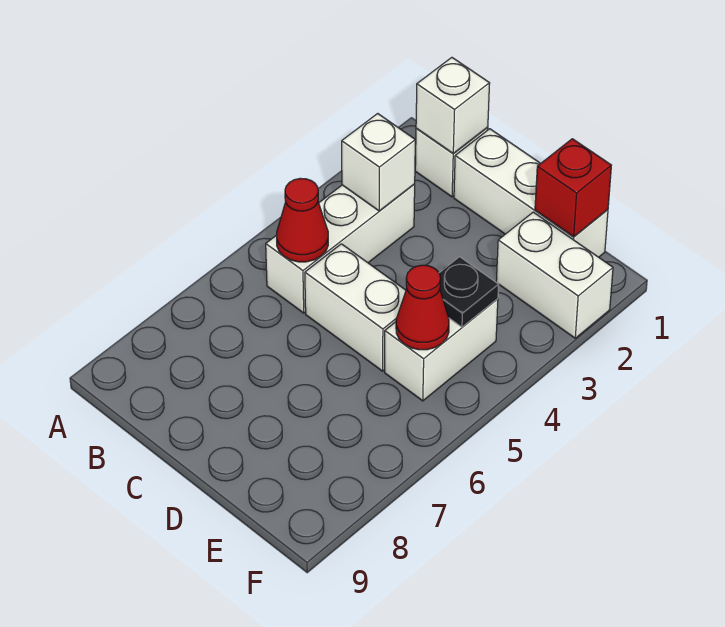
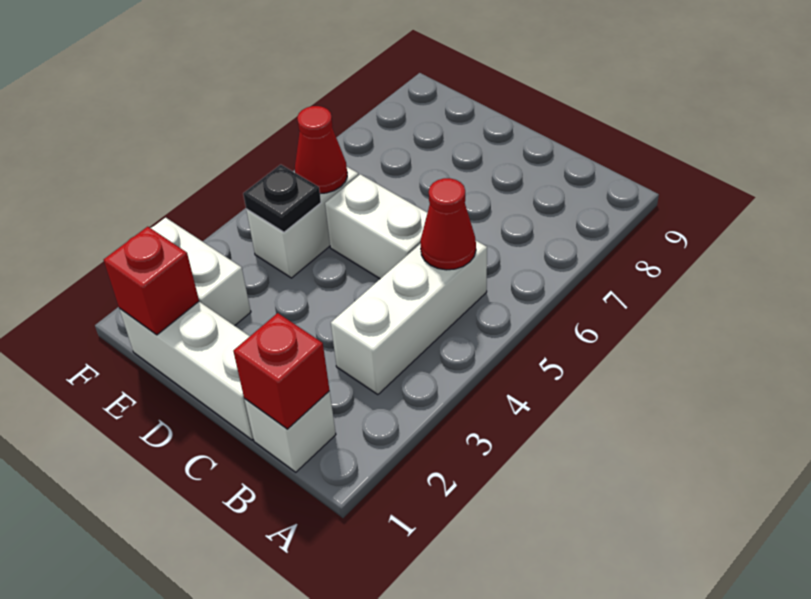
white brick B1 level 2 -> red brick B1 level 2
white brick B3 level 2 -> none

